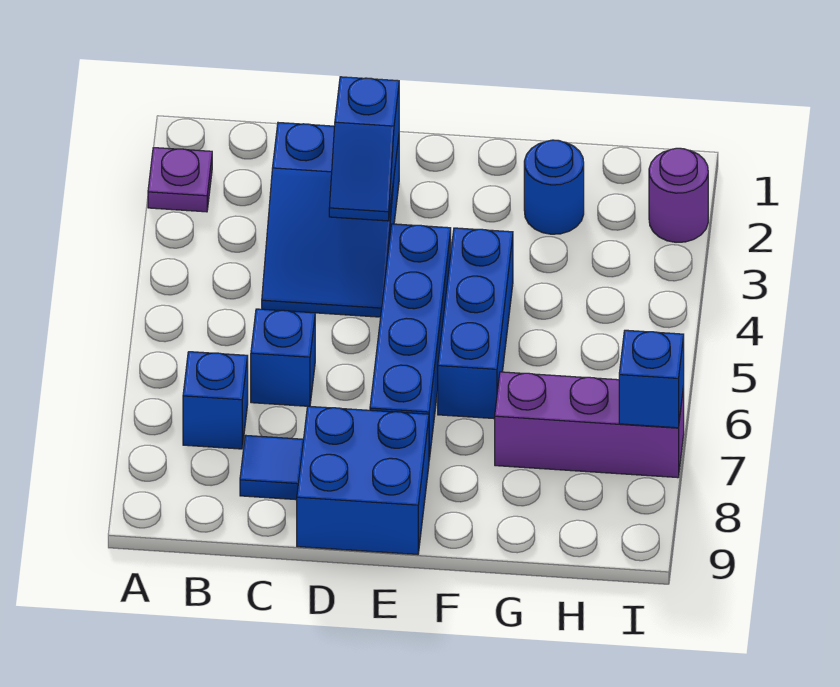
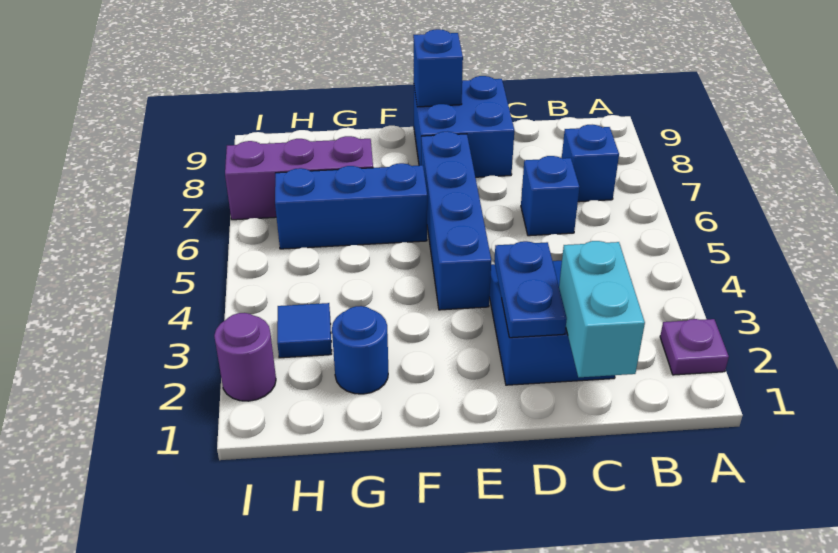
none -> cyan brick C1:C2 level 2
blue tile C8 level 1 -> blue tile H3 level 1
blue slope D2:D3 level 2 top 2 -> blue plate D2:D3 level 2
blue brick F4:F6 level 1 -> blue brick F6:H6 level 1
blue brick I7 level 2 -> blue brick E9 level 2

